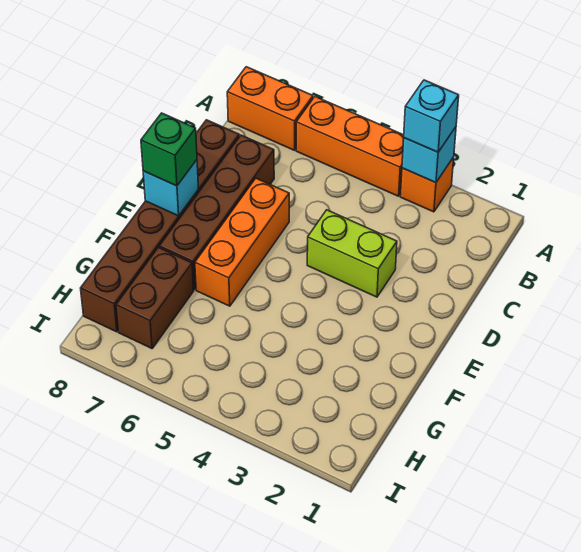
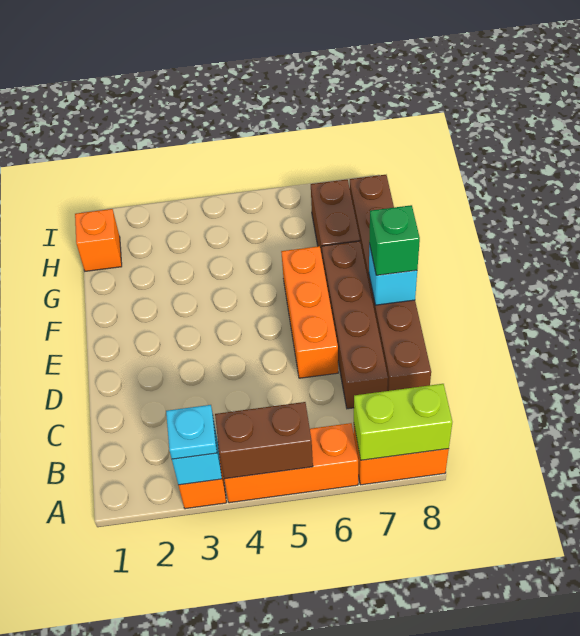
cyan brick A3 level 3 -> cyan plate A3 level 3
none -> brown brick A4:A5 level 2
lime brick D3:D4 level 1 -> lime brick A7:A8 level 2
none -> orange brick H1 level 1

